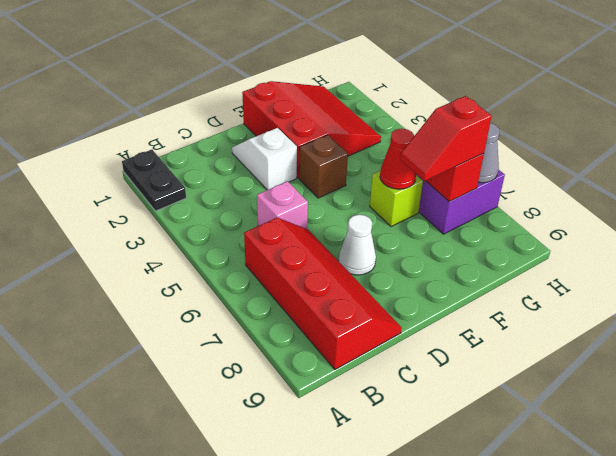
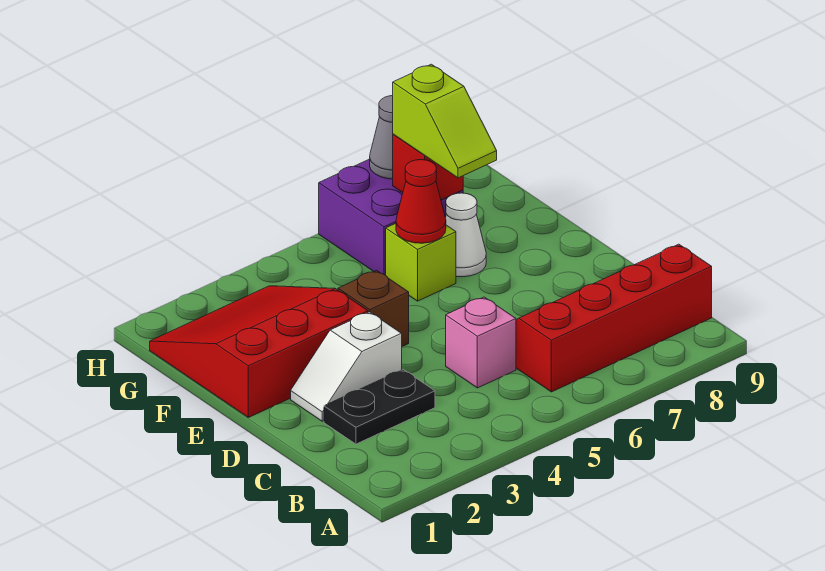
black plate A1:A2 level 1 -> black plate C2:C3 level 1
white cone D7 level 1 -> white cone F7 level 1
red slope F7:G7 level 3 top G -> lime slope F7:G7 level 3 top G

